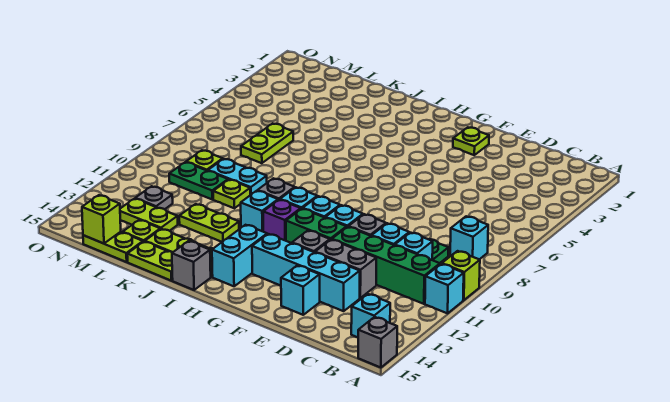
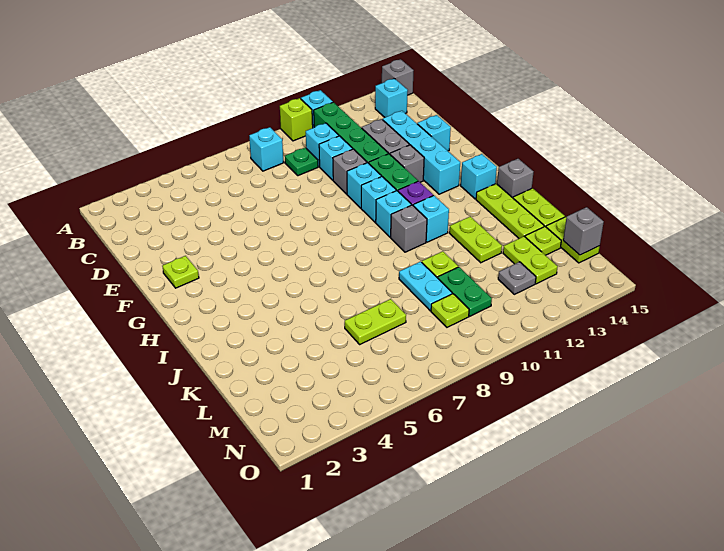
cyan brick H13:H14 level 1 -> cyan brick H14 level 1
lime brick M15 level 2 -> grey brick M15 level 2

